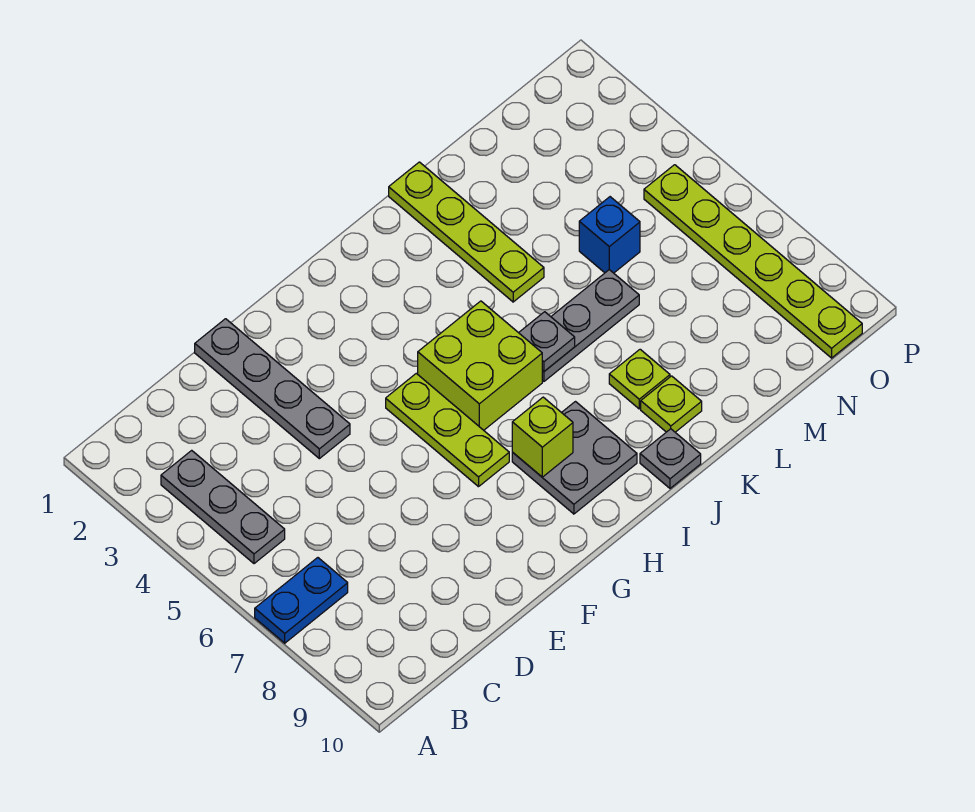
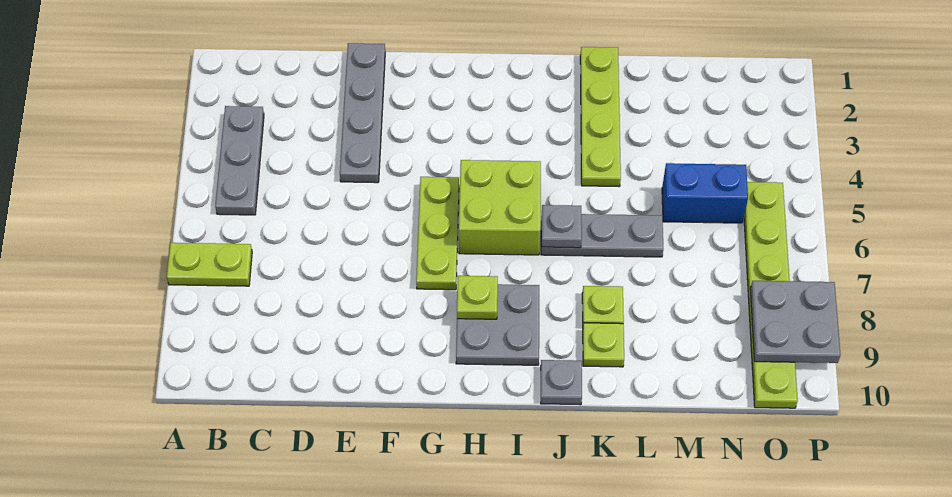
blue plate A7:B7 level 1 -> lime plate A7:B7 level 1
lime brick H8 level 2 -> lime plate H8 level 2
blue brick M5 level 1 -> blue brick M5:N5 level 1
none -> grey plate O8:P9 level 2

